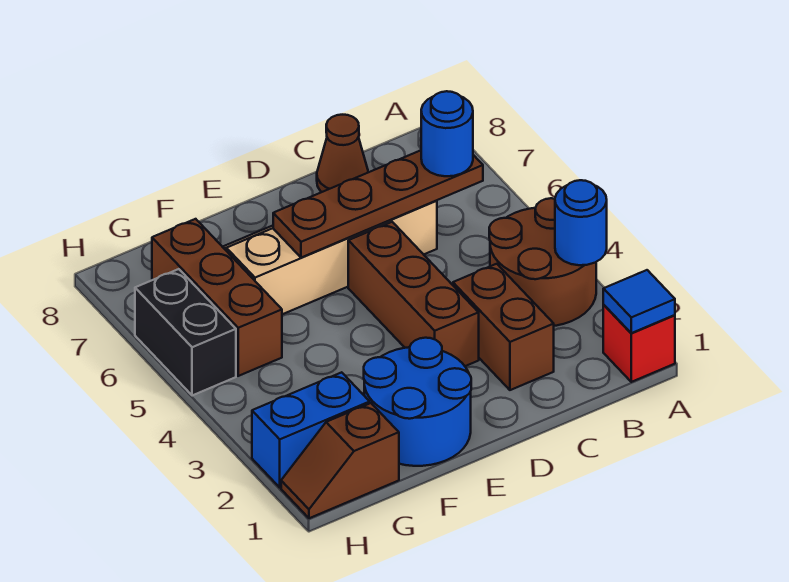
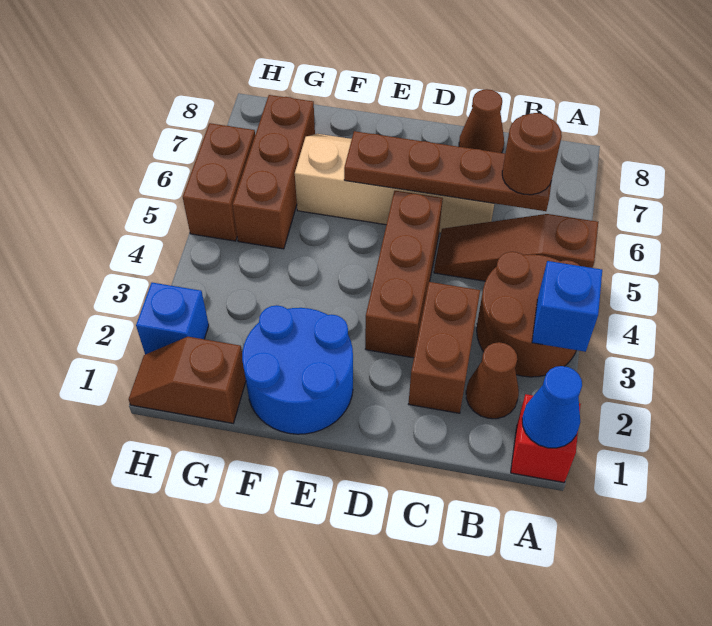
blue tile A1 level 2 -> blue cone A1 level 2
blue round brick A3 level 2 -> blue brick A3 level 2
none -> brown slope A5:C5 level 1 top A
none -> brown cone B2 level 1
blue round brick B6 level 3 -> brown round brick B6 level 3
blue brick G2:H2 level 1 -> blue brick H2 level 1
black brick H5:H6 level 1 -> brown brick H5:H6 level 1

